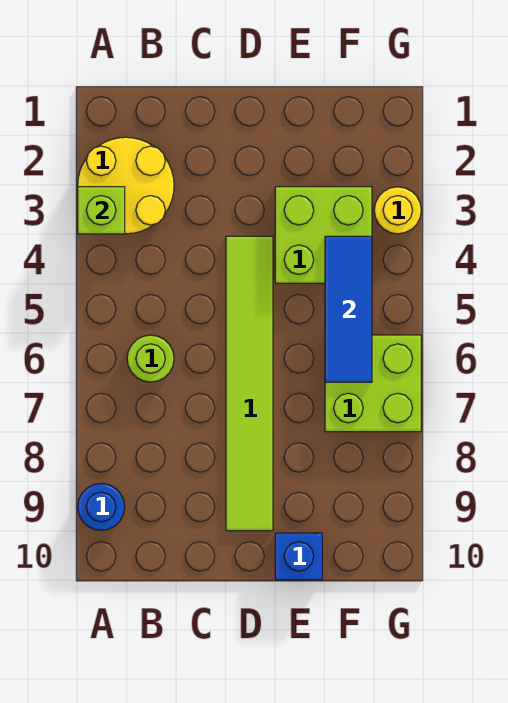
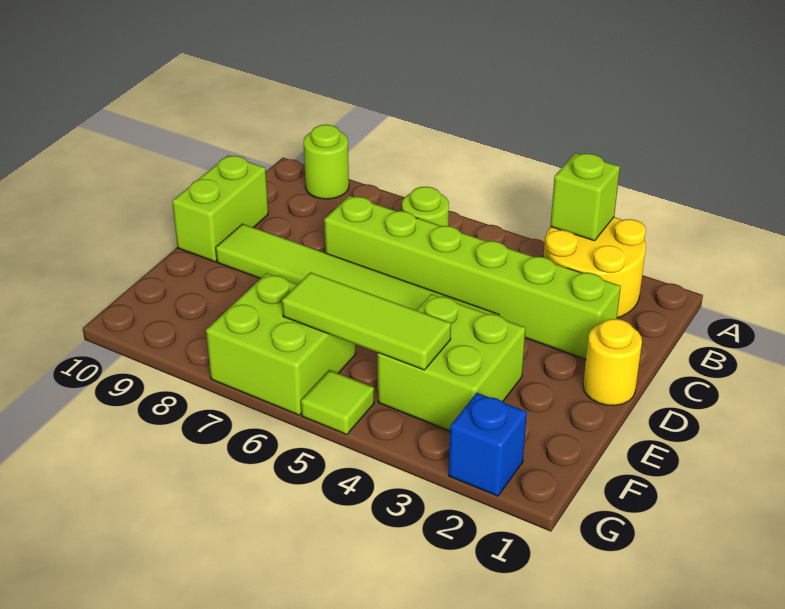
blue round brick A9 level 1 -> lime round brick A9 level 1
none -> lime brick C2:C7 level 1
none -> lime brick C10:D10 level 1
blue brick E10 level 1 -> blue brick G2 level 1
blue tile F4:F6 level 2 -> lime tile F4:F6 level 2
yellow round brick G3 level 1 -> yellow round brick D1 level 1
none -> lime tile G5 level 1

